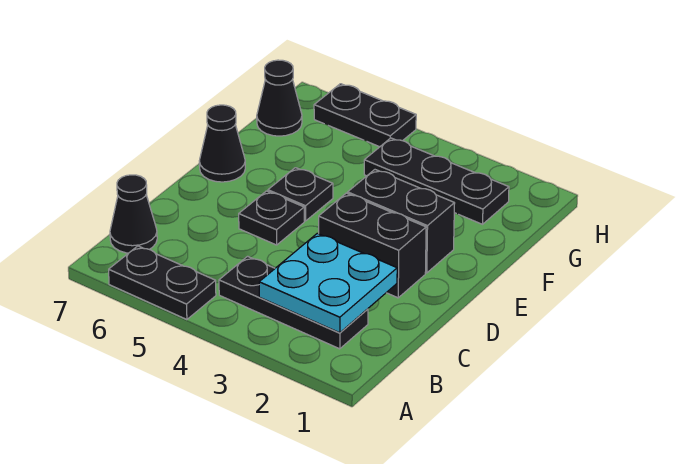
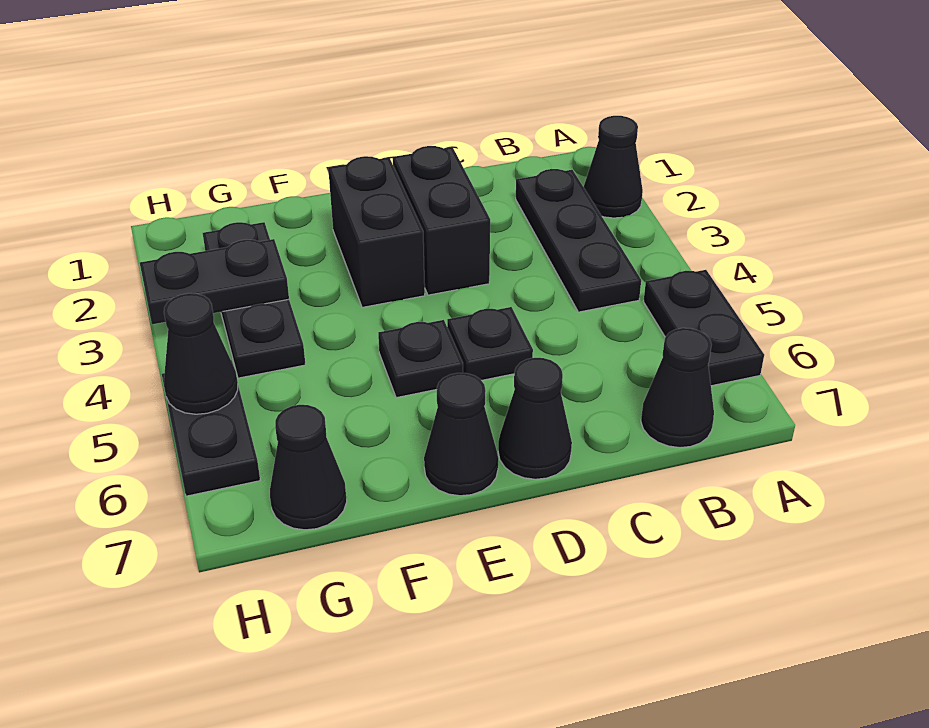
none -> black cone A2 level 1
cyan plate B2:C3 level 2 -> none
none -> black cone D7 level 1
none -> black plate G3:H3 level 2
none -> black cone H5 level 2

